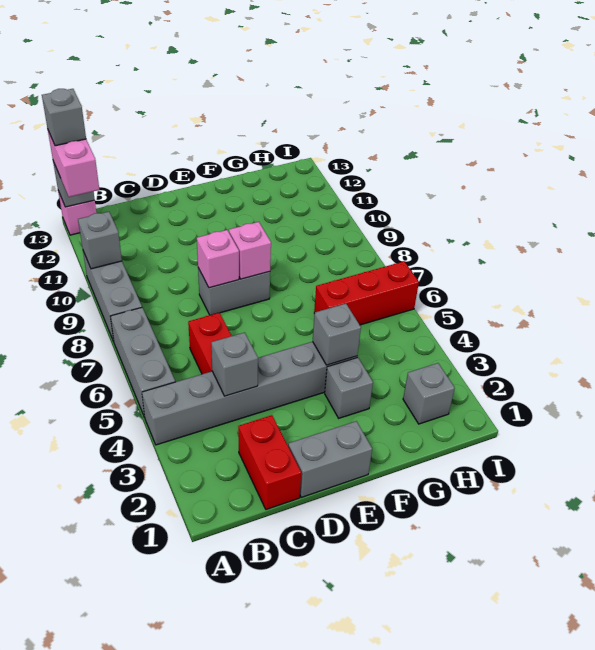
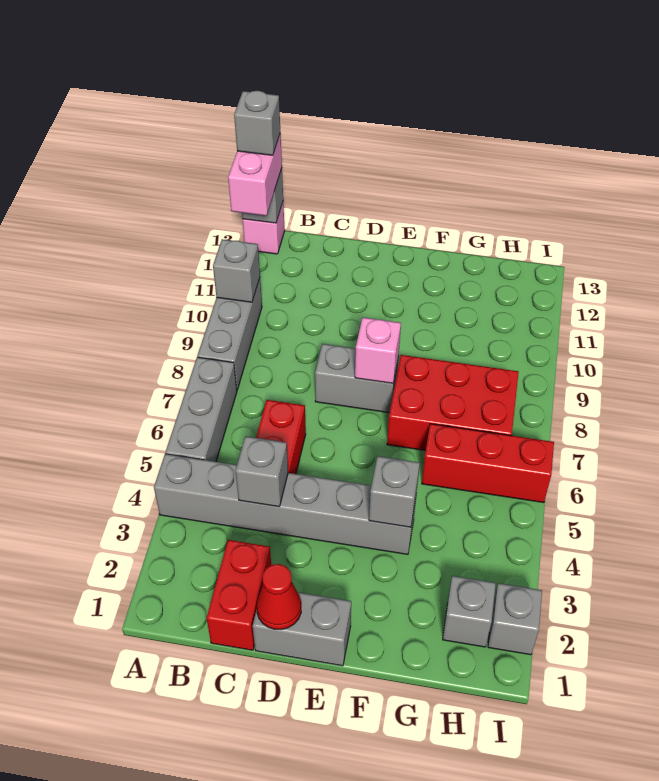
none -> red cone D1 level 2
pink brick D8 level 2 -> none
grey brick F3 level 1 -> grey brick I2 level 1
none -> red brick F7:H8 level 1

